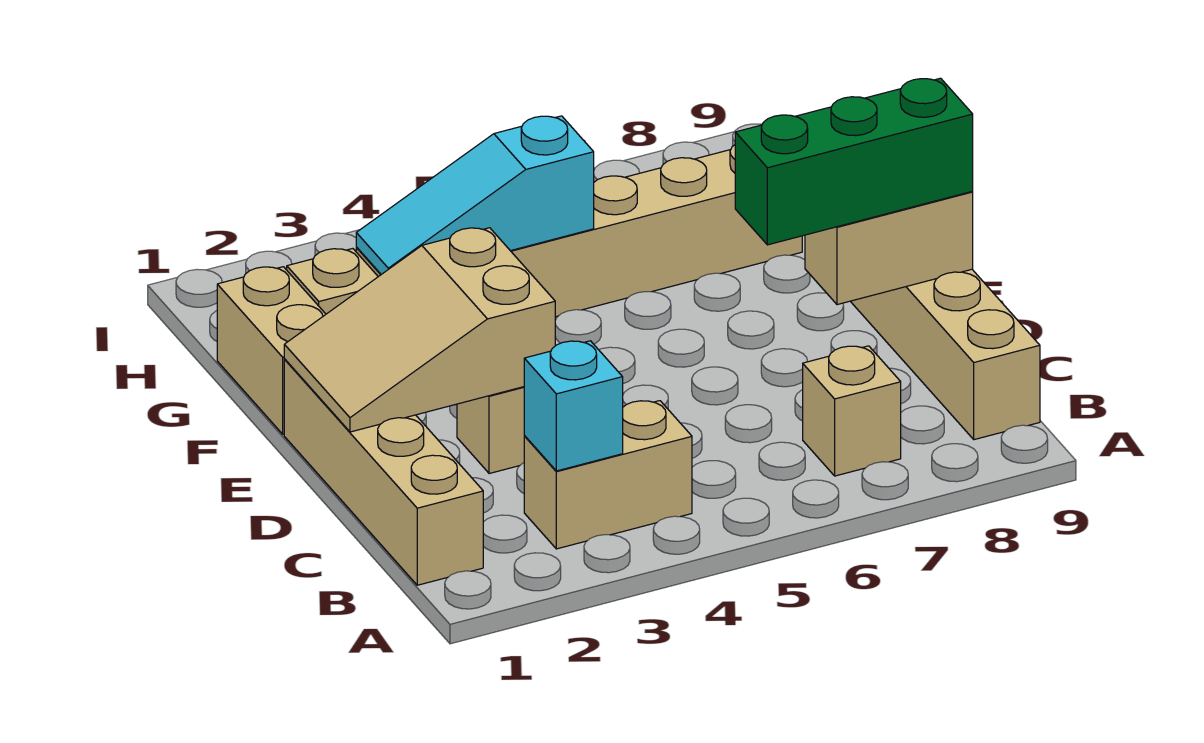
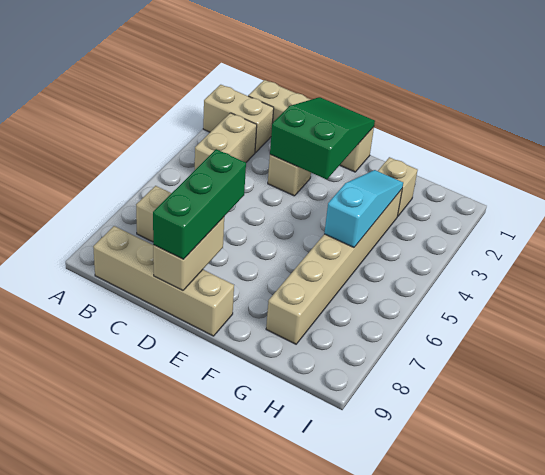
cyan brick B3 level 2 -> none
tan slope D1:E3 level 2 top 3 -> green slope D1:E3 level 2 top 3
tan brick F1:G1 level 1 -> tan brick A2:B2 level 1

